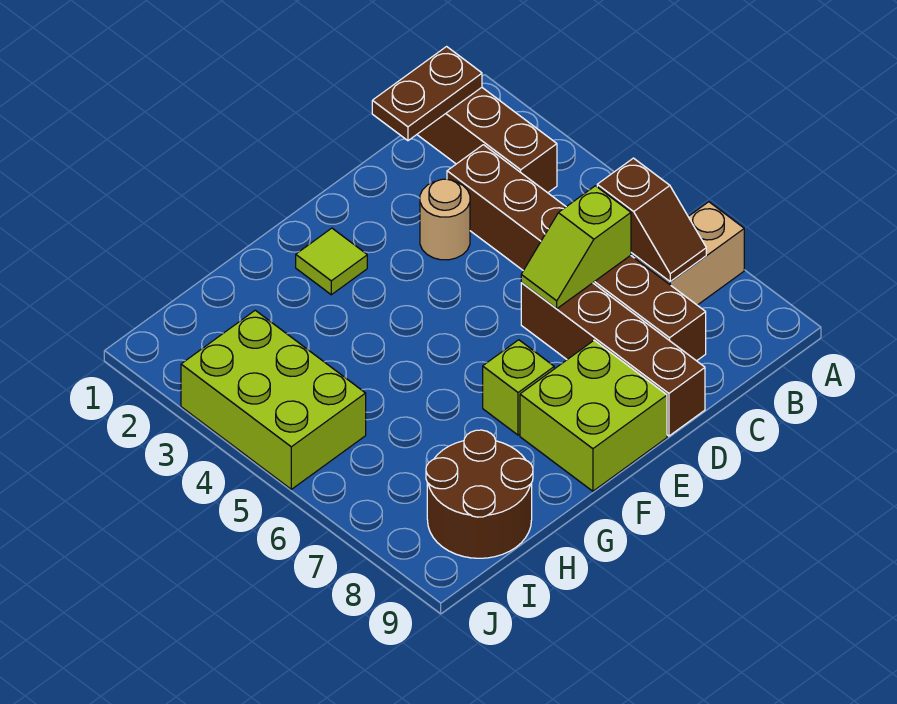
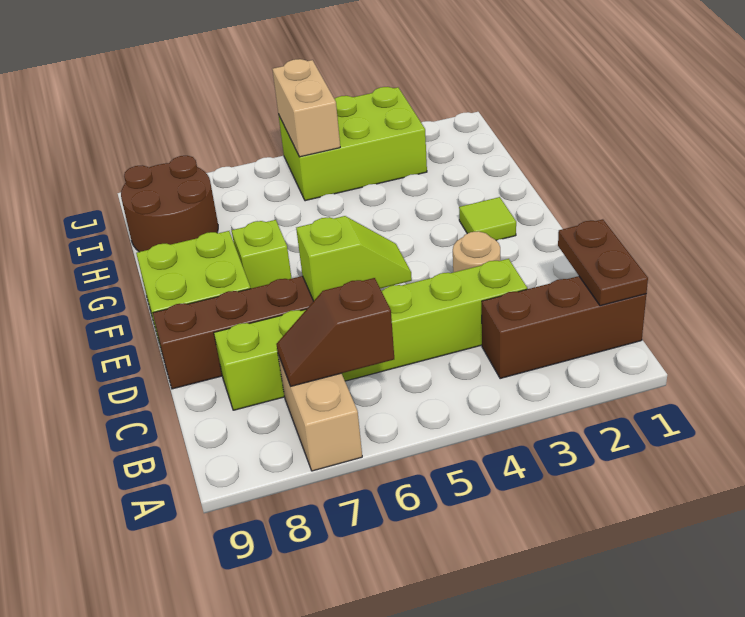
brown brick C3:C8 level 1 -> lime brick C3:C8 level 1
lime slope C6:D6 level 2 top C -> lime slope D5:D6 level 2 top 6
none -> tan brick I5:J5 level 2

